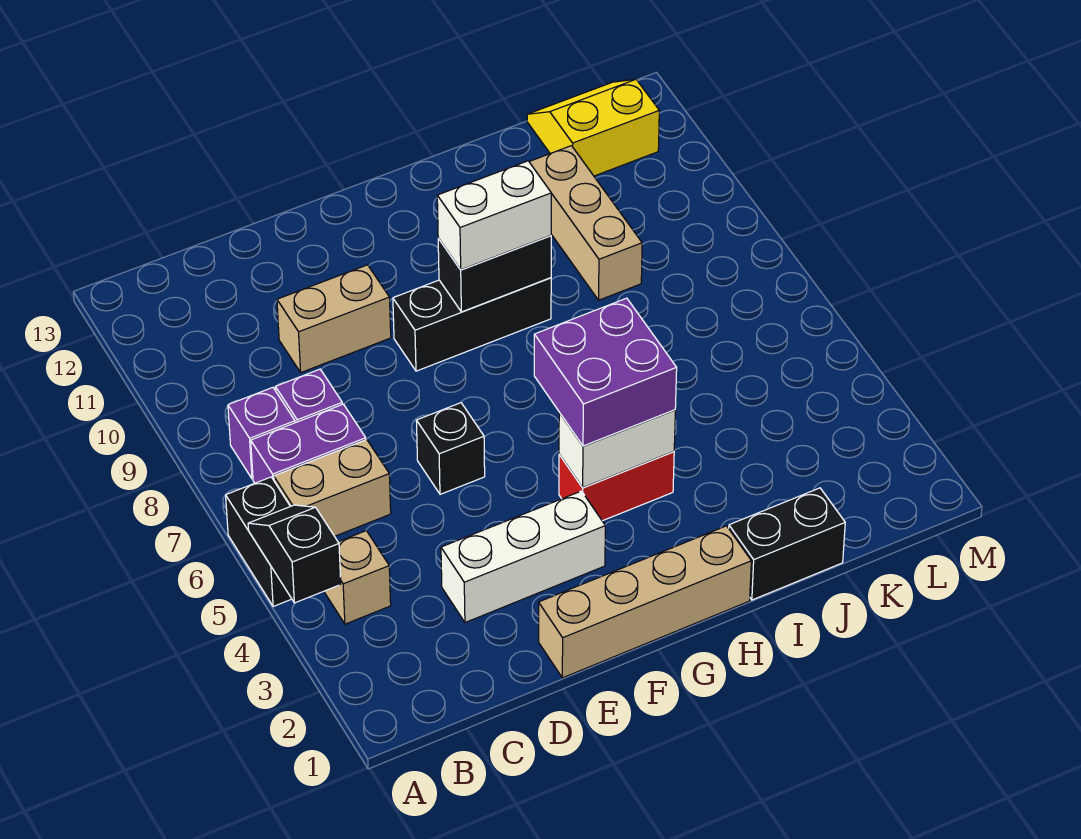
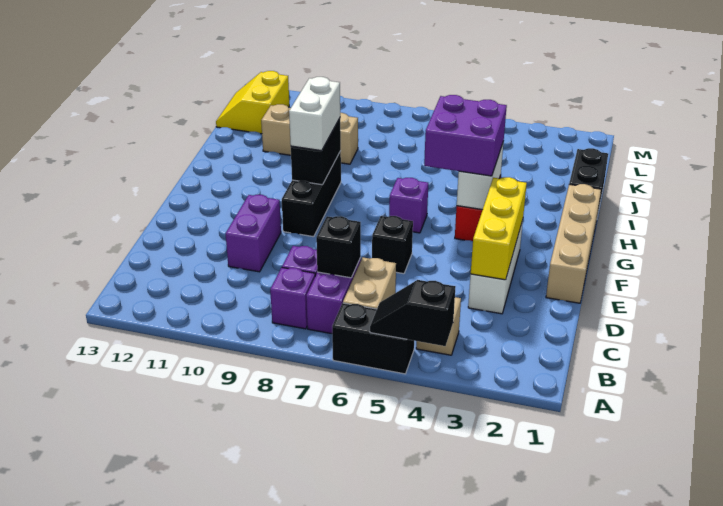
none -> black brick C7 level 2
none -> yellow brick D3:F3 level 2
tan brick D10:E10 level 1 -> purple brick D10:E10 level 1
none -> purple brick G6 level 1

